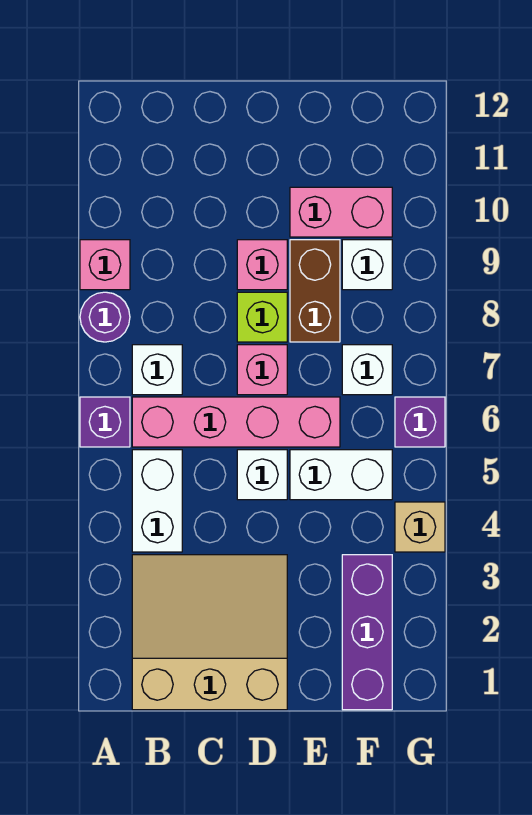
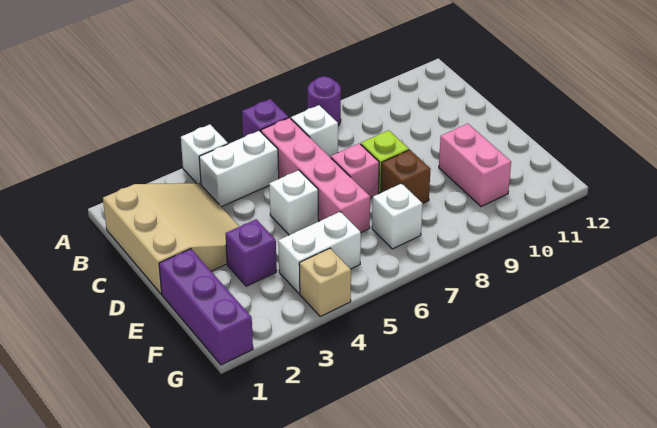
pink brick A9 level 1 -> none
pink brick D9 level 1 -> none
white brick E5:F5 level 1 -> white brick F4:F5 level 1
brown brick E8:E9 level 1 -> brown brick E8 level 1
purple brick F1:F3 level 1 -> purple brick E1:G1 level 1
white brick F9 level 1 -> white brick A4 level 1
purple brick G6 level 1 -> purple brick E3 level 1

